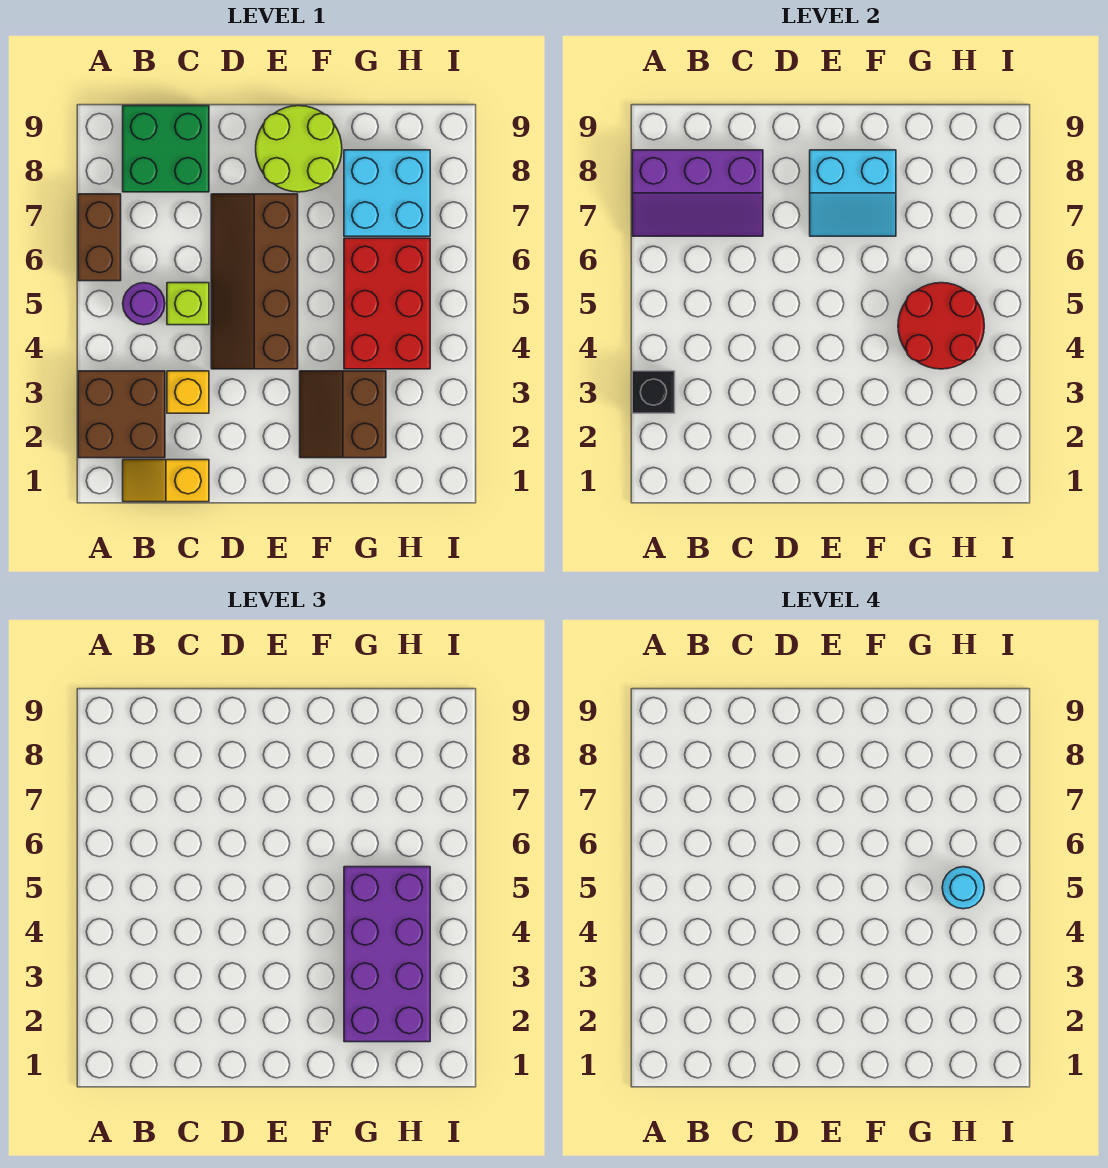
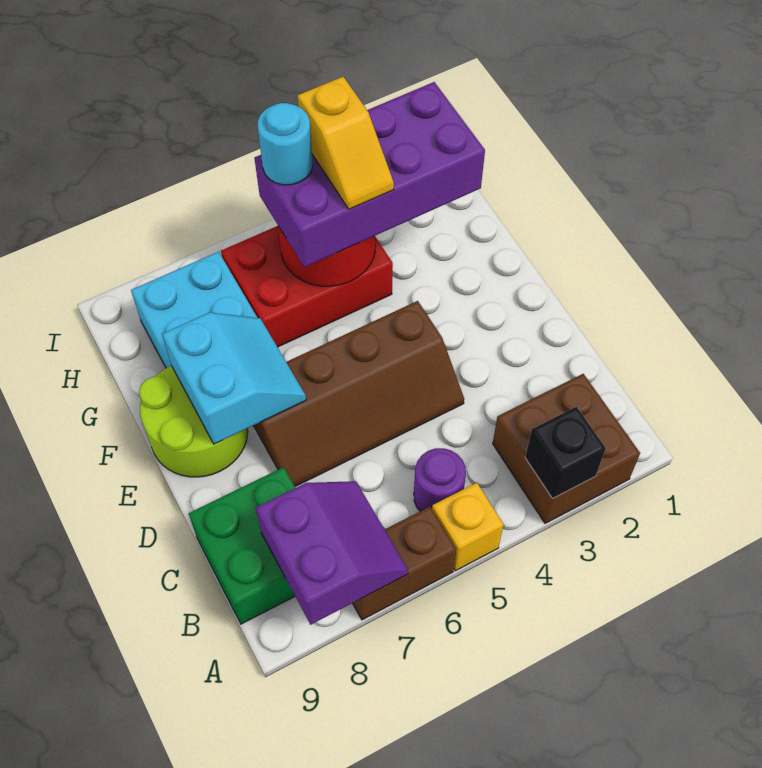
purple slope A7:C8 level 2 top 8 -> purple slope A7:B8 level 2 top 8
yellow slope B1:C1 level 1 top C -> yellow slope G4:H4 level 4 top H
yellow brick C3 level 1 -> yellow brick A5 level 1
lime brick C5 level 1 -> none
brown slope F2:G3 level 1 top G -> none

